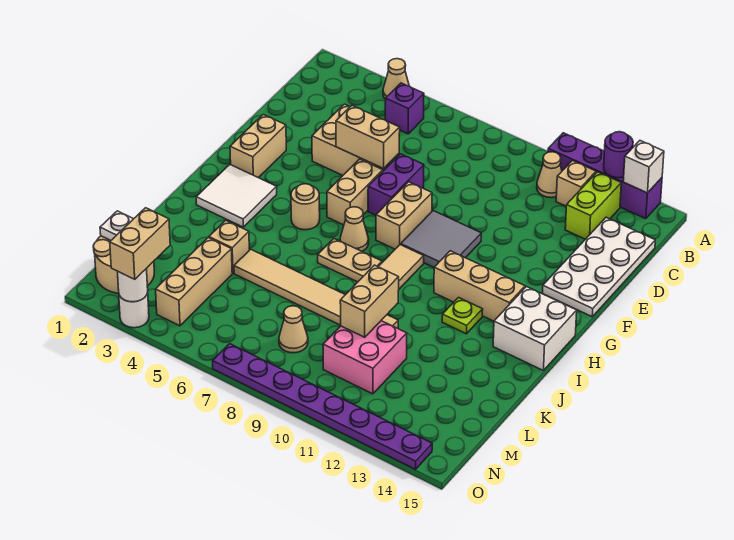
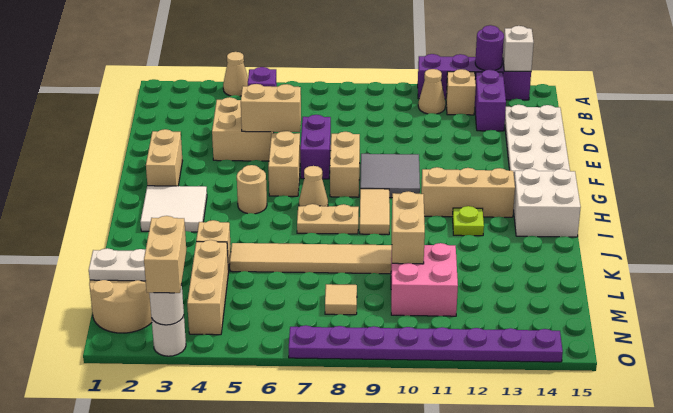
lime brick B13:C13 level 1 -> purple brick B13:C13 level 1
tan cone M8 level 1 -> tan tile M8 level 1

